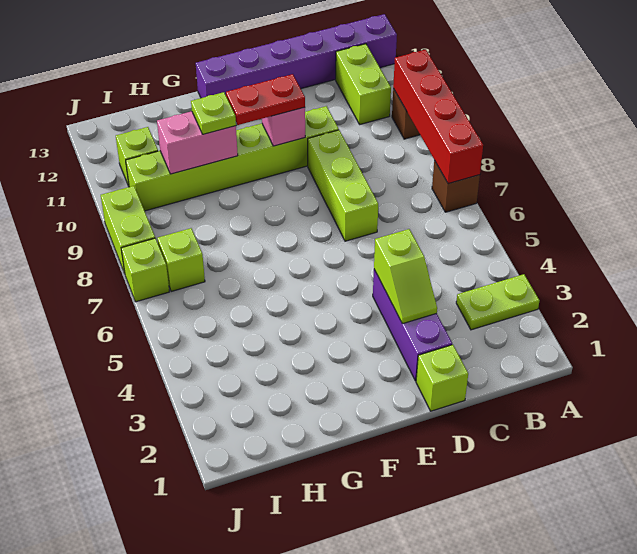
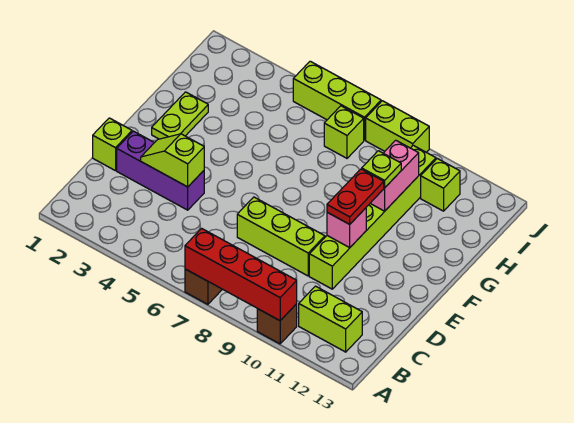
lime plate A3:B3 level 1 -> lime plate F2:G2 level 1
purple brick A13:F13 level 1 -> none
lime brick J7 level 1 -> lime brick J5:J7 level 1

